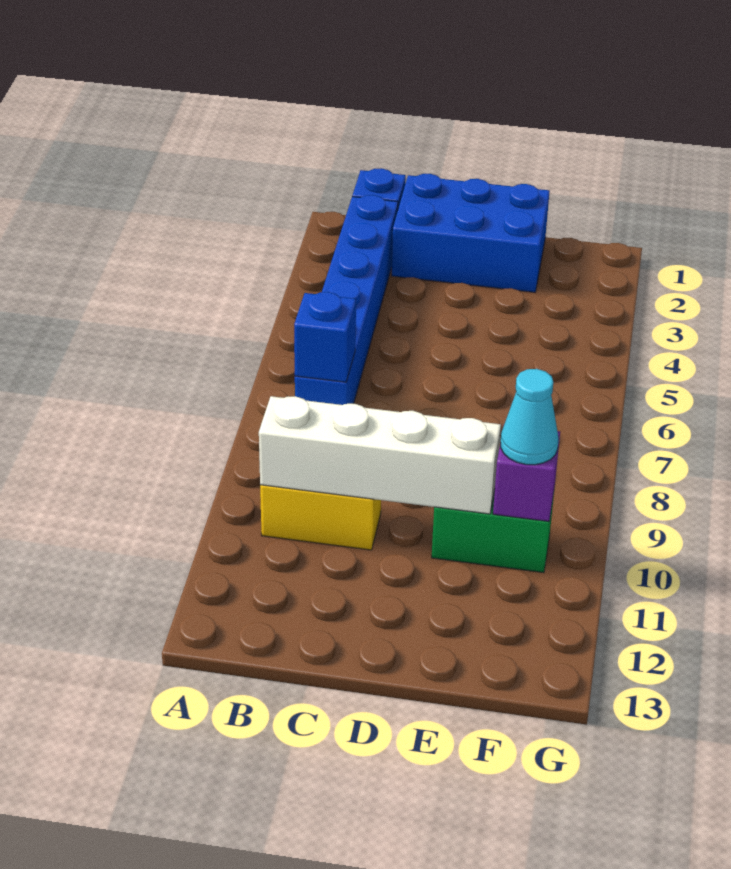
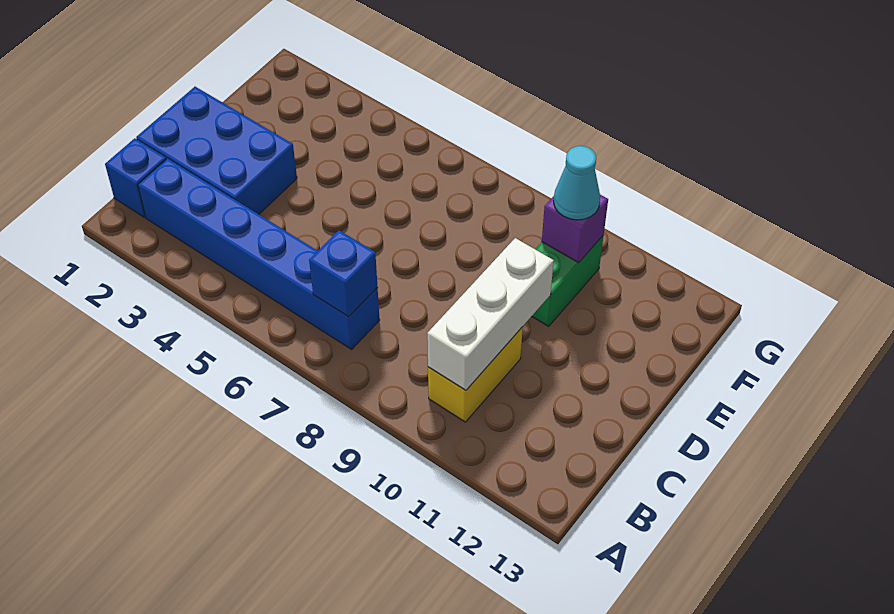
white brick B10:E10 level 2 -> white brick B10:D10 level 2
blue brick C1:E2 level 1 -> blue brick C1:D3 level 1

